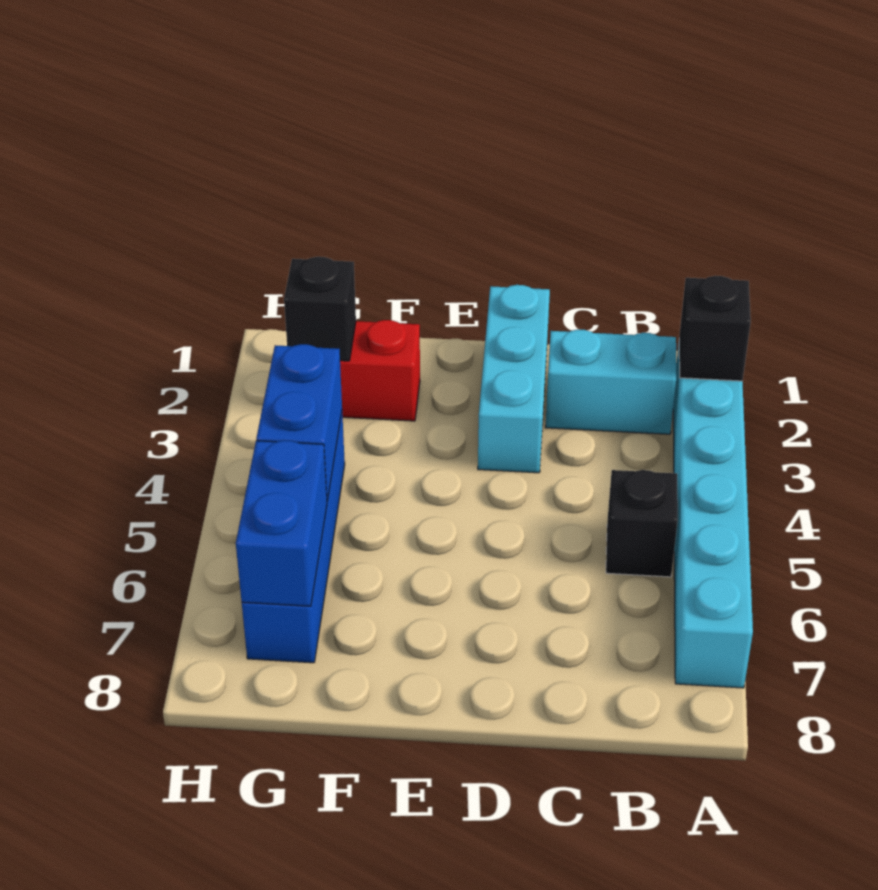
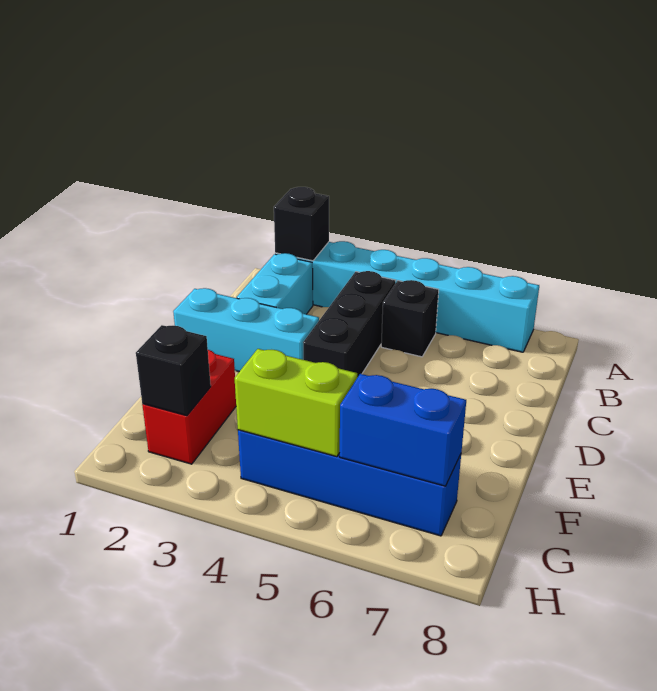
none -> black brick B4:D4 level 1
blue brick G4:G5 level 2 -> lime brick G4:G5 level 2

